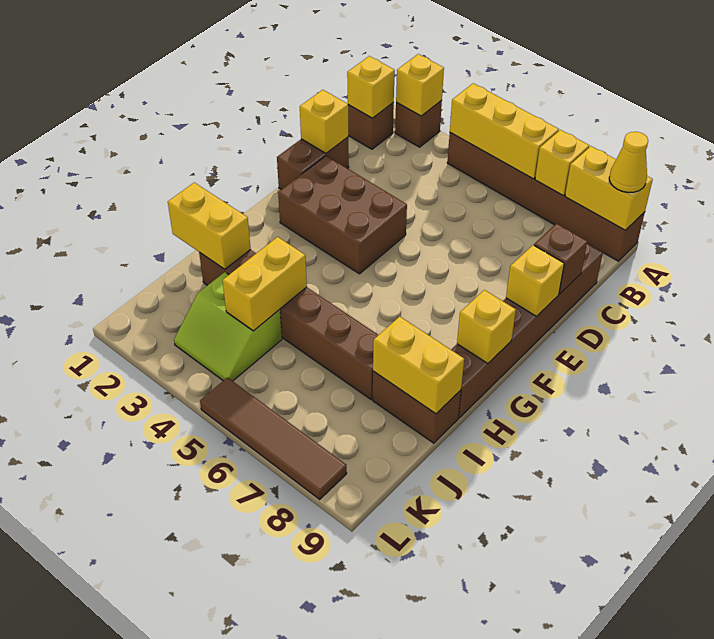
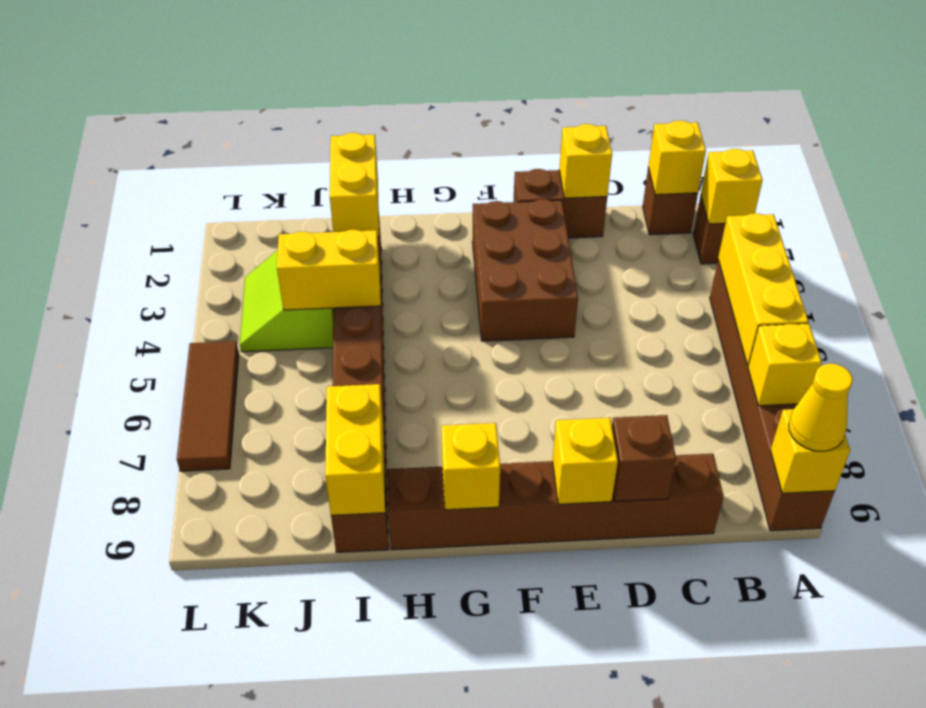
yellow brick A8:A9 level 2 -> yellow brick A9 level 2
brown tile L5:L8 level 1 -> brown tile L5:L7 level 1

